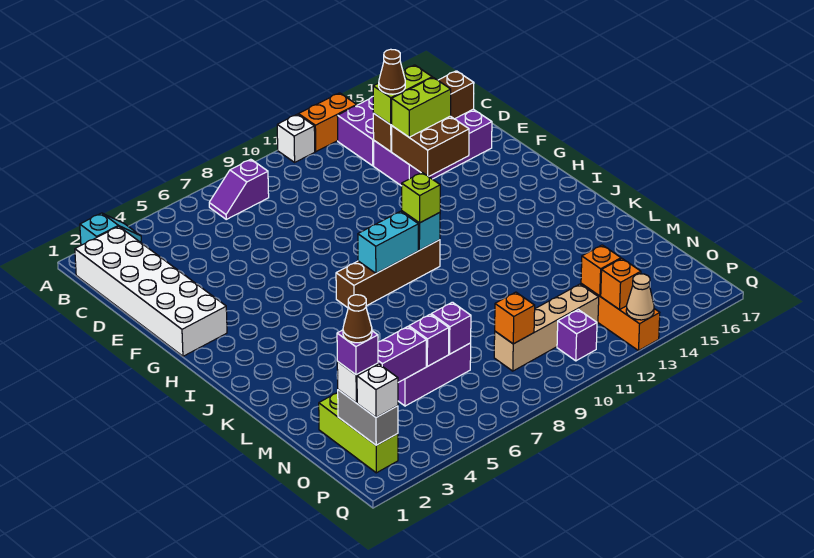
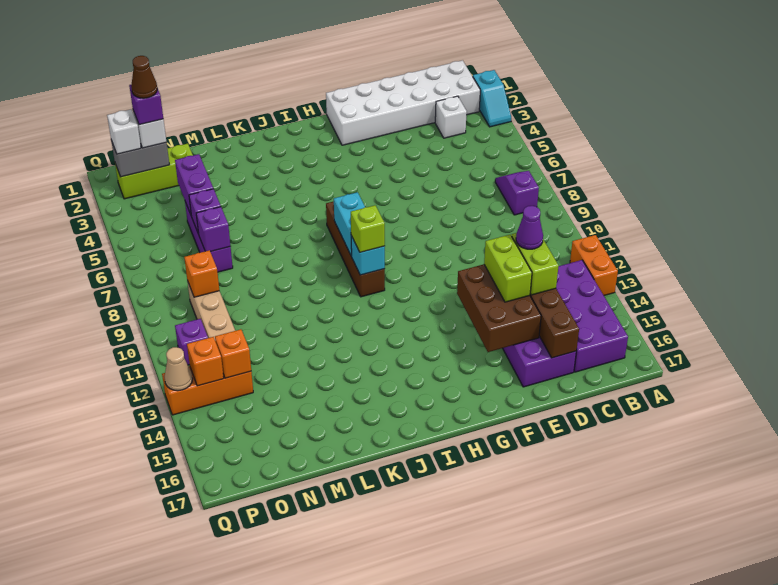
white brick A11 level 1 -> white brick C3 level 1
brown cone D13 level 4 -> purple cone D13 level 4
brown brick E13:F14 level 2 -> brown brick E13:F15 level 2

